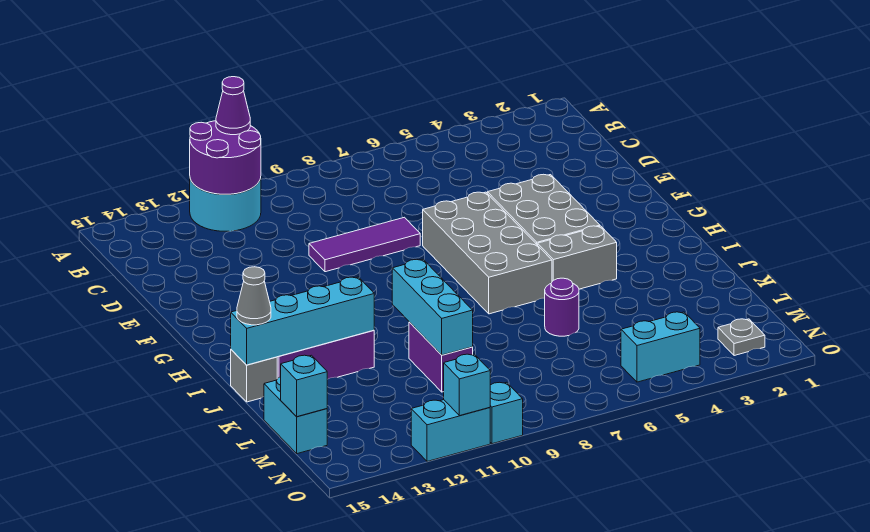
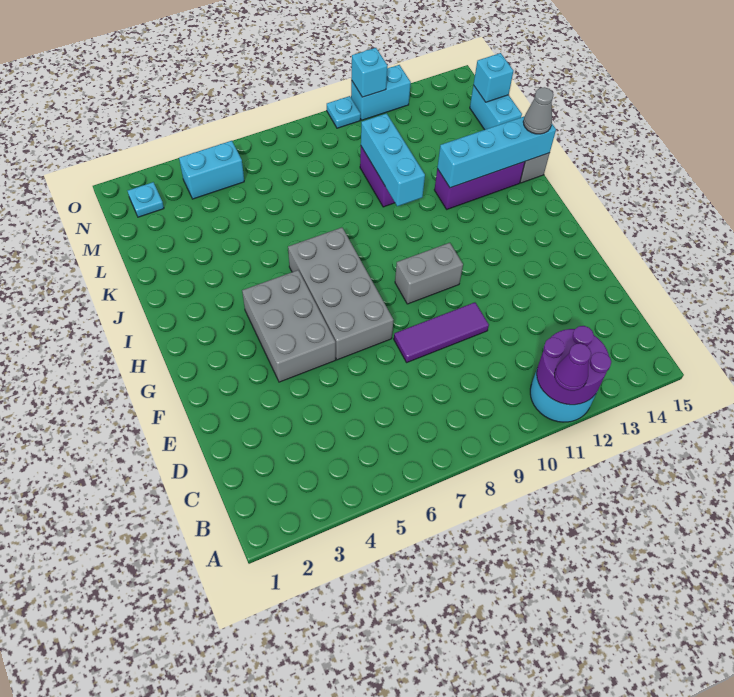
grey brick I4:I5 level 1 -> grey brick G9:G10 level 1
purple round brick K6 level 1 -> none
grey plate N2 level 1 -> cyan plate N2 level 1
cyan brick O10 level 1 -> cyan plate O10 level 1

